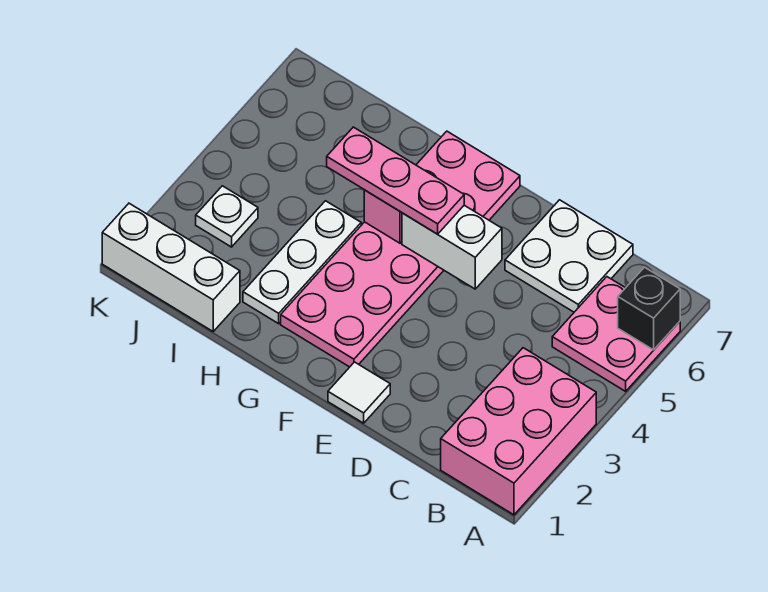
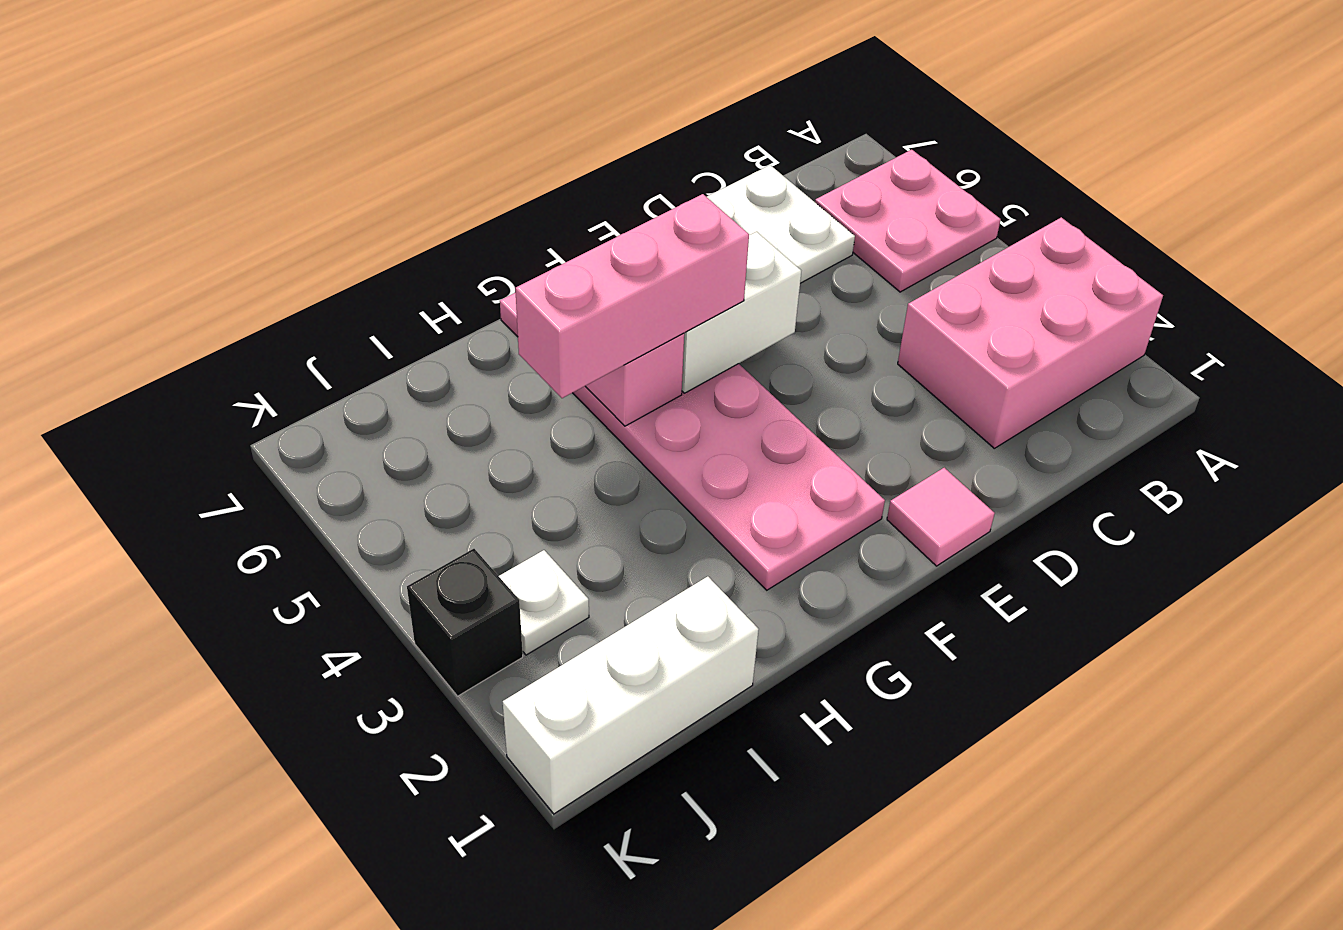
pink brick A1:B3 level 1 -> pink brick A2:C3 level 1
black brick A6 level 2 -> black brick K3 level 1
white tile E1 level 1 -> pink tile E1 level 1
pink plate F5:H5 level 3 -> pink brick F5:H5 level 3
white plate H2:H4 level 1 -> none

